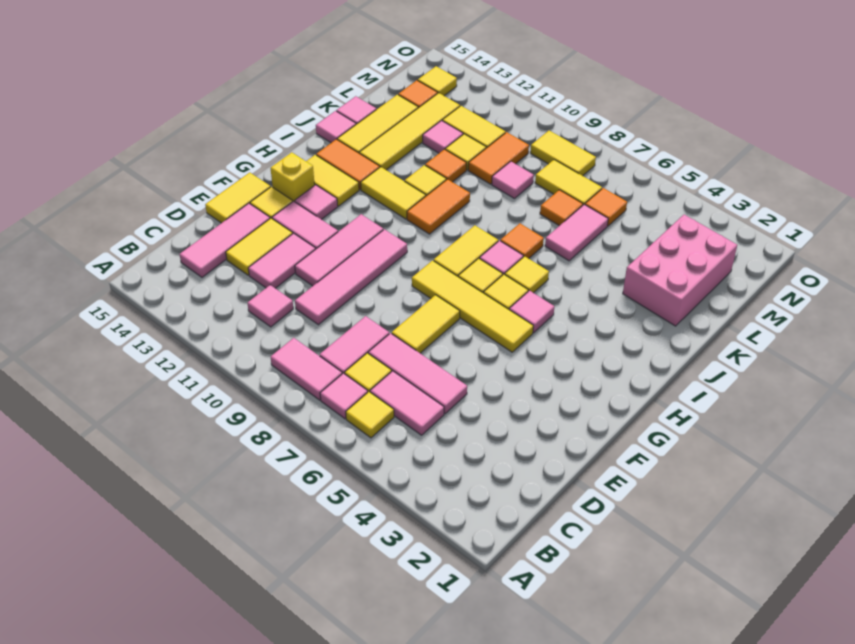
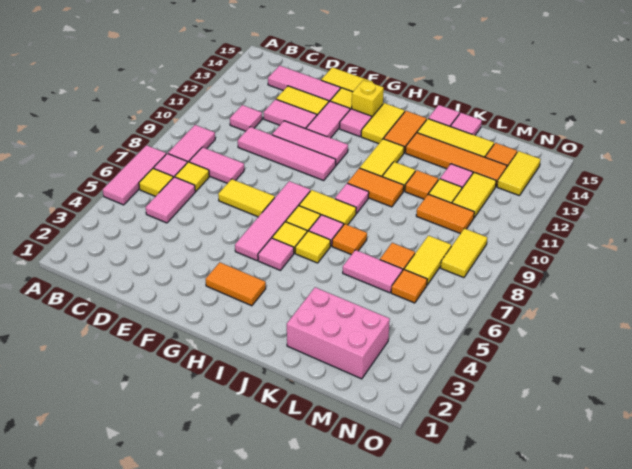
pink tile D5:D7 level 1 -> pink tile A5:A7 level 1
none -> orange tile G3:H3 level 1
yellow tile G5:G8 level 1 -> pink tile G5:G8 level 1
yellow tile J13:M13 level 1 -> orange tile J13:M13 level 1
pink tile L9 level 1 -> pink tile I9 level 1
yellow tile N14 level 1 -> yellow tile N13:N14 level 1

